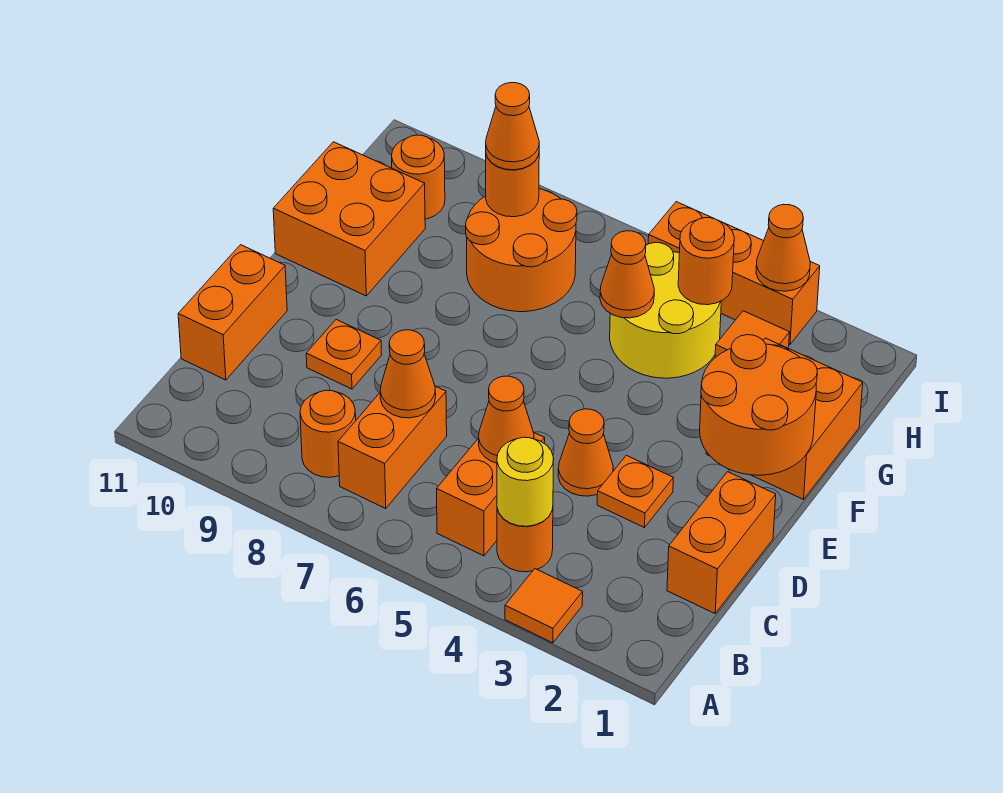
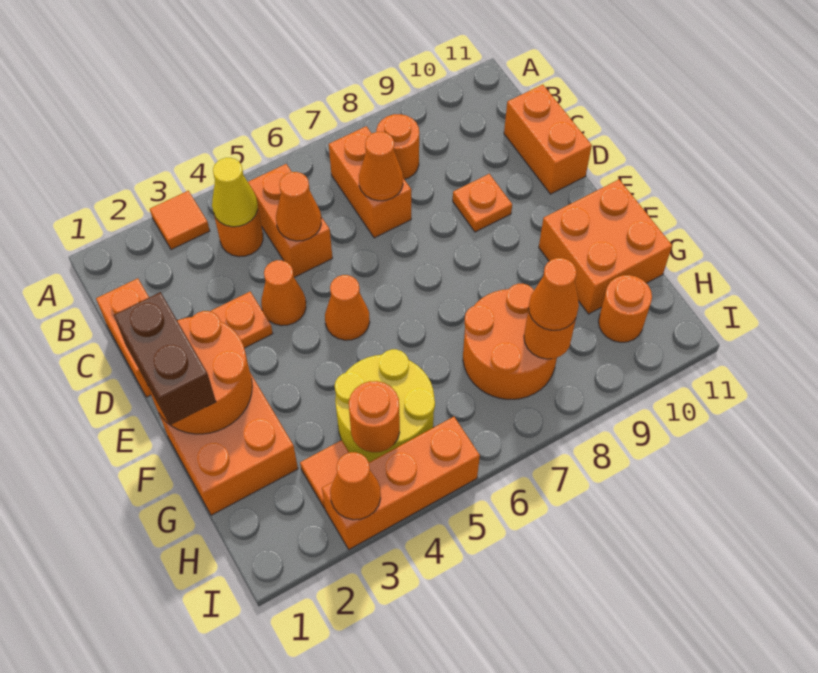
yellow round brick B4 level 2 -> yellow cone B4 level 2
none -> brown brick E1:F1 level 3
orange cone G5 level 2 -> orange cone E5 level 1

